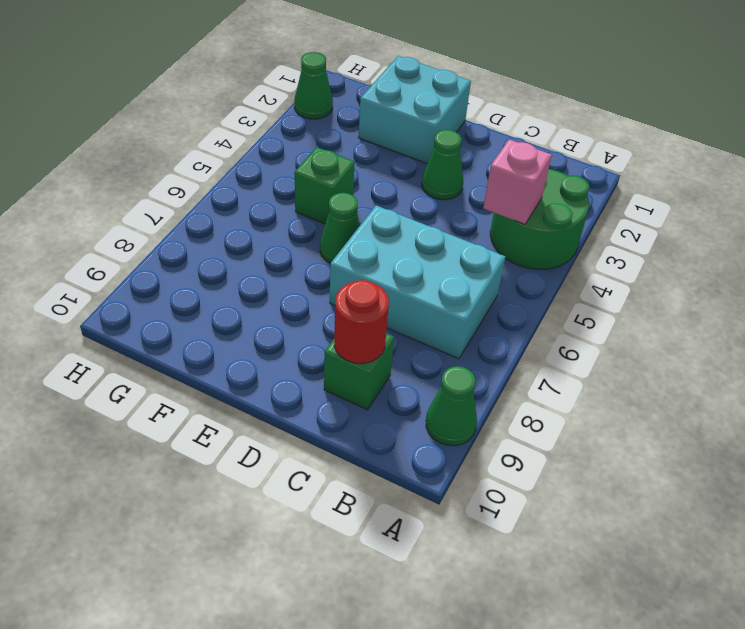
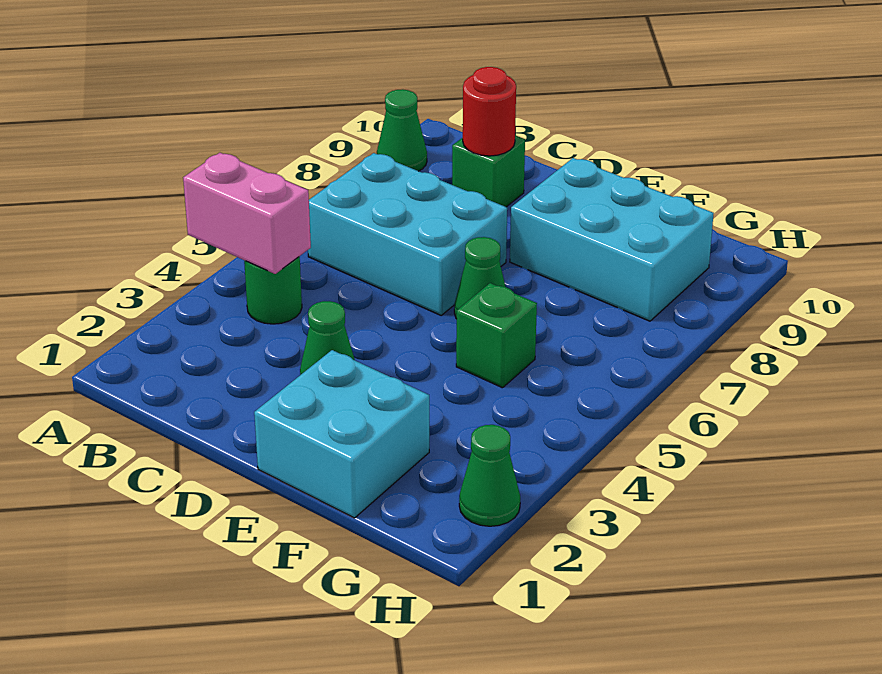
green round brick A3:B4 level 1 -> green round brick B4 level 1
pink brick B4 level 2 -> pink brick A4:B4 level 2
none -> cyan brick E8:G9 level 1

